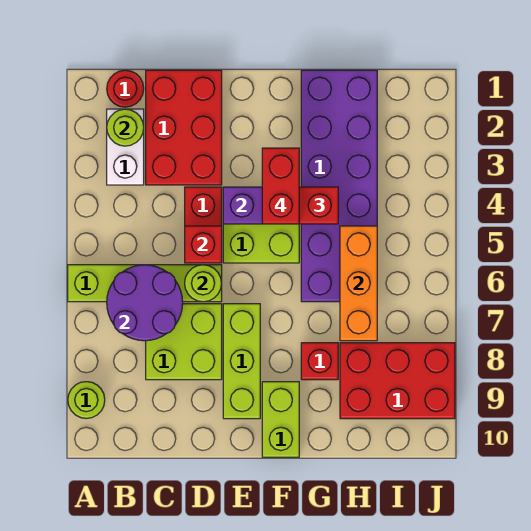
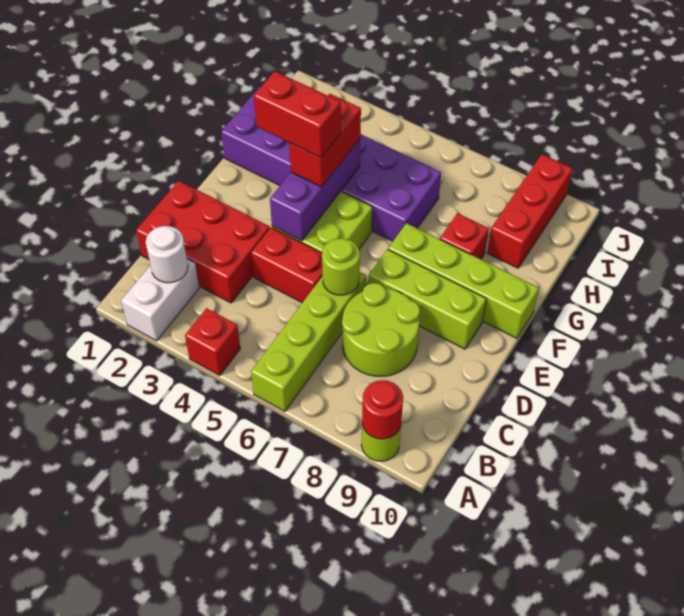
red round brick B1 level 1 -> red round brick A9 level 2
white brick B2:B3 level 1 -> white brick A2:B2 level 1
lime round brick B2 level 2 -> white round brick B2 level 2
purple round brick B6:C7 level 2 -> none
lime brick C7:D8 level 1 -> lime round brick C7:D8 level 1
red brick D5 level 2 -> red brick A4 level 1
lime brick F9:F10 level 1 -> lime brick F7:F10 level 1
orange brick H5:H7 level 2 -> none
red brick H8:J9 level 1 -> red brick H9:J9 level 1

